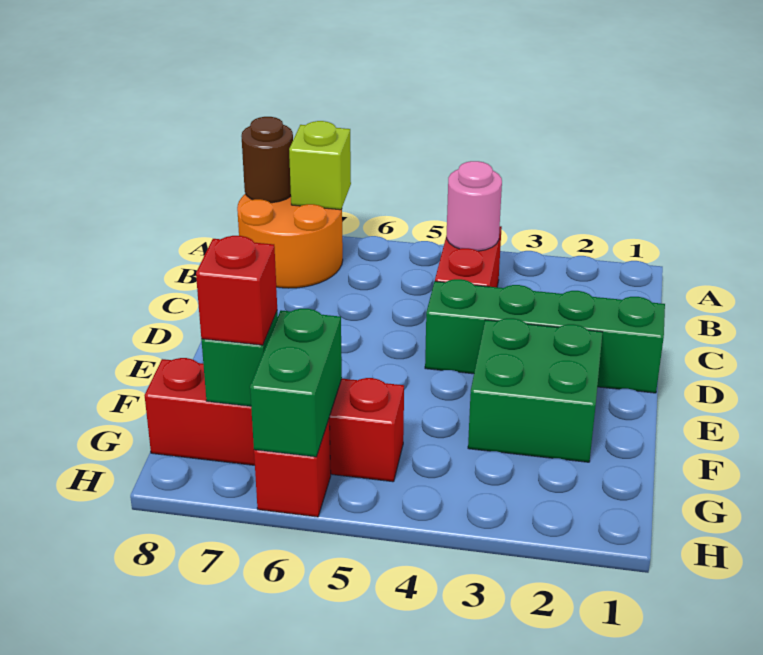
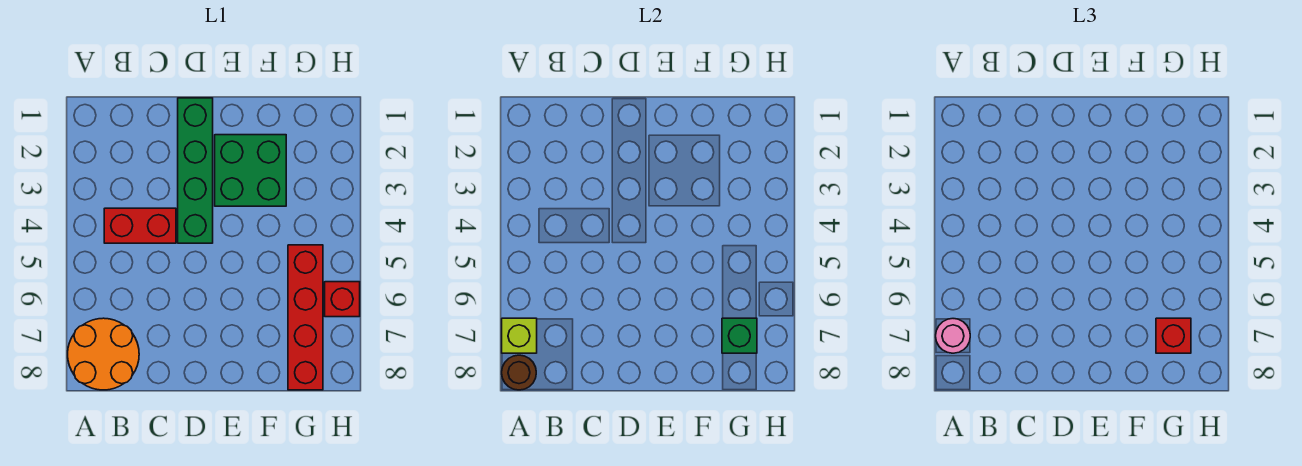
pink round brick B4 level 2 -> pink round brick A7 level 3
green brick G6:H6 level 2 -> none

